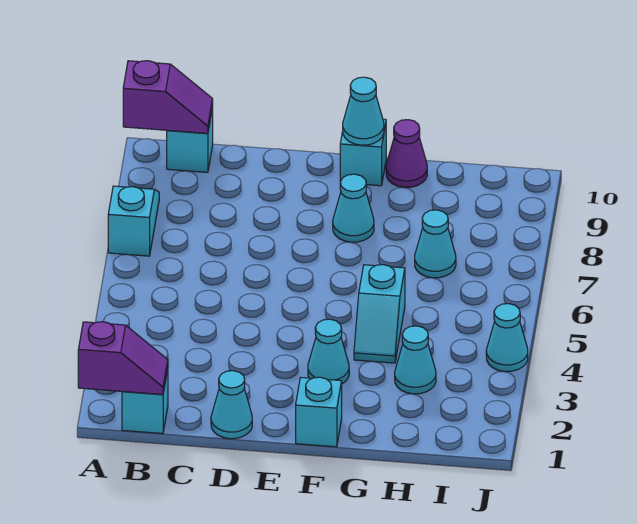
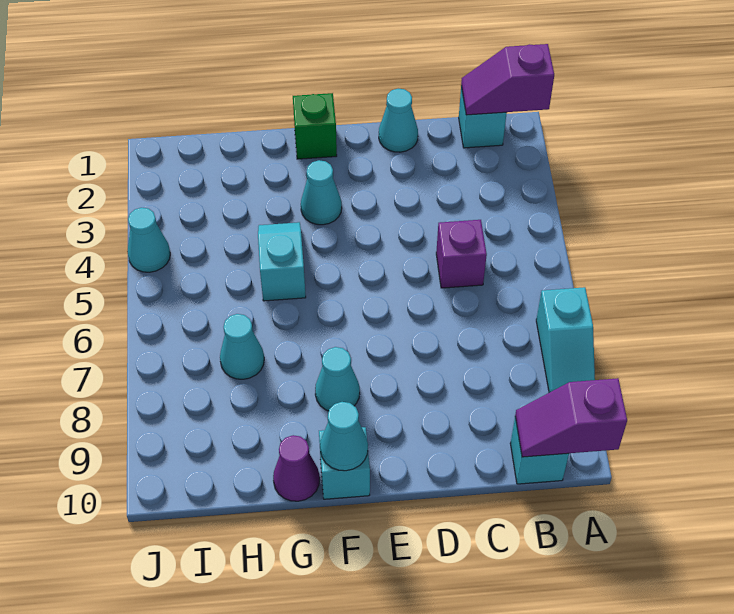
none -> purple brick C5 level 1
cyan brick F1 level 1 -> green brick F1 level 1
cyan cone H3 level 1 -> none

